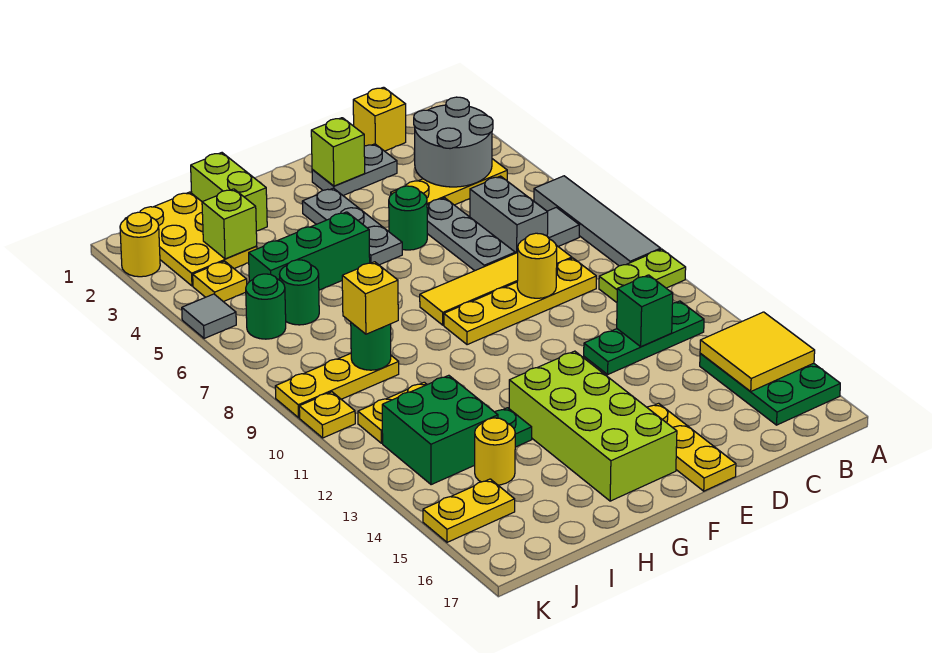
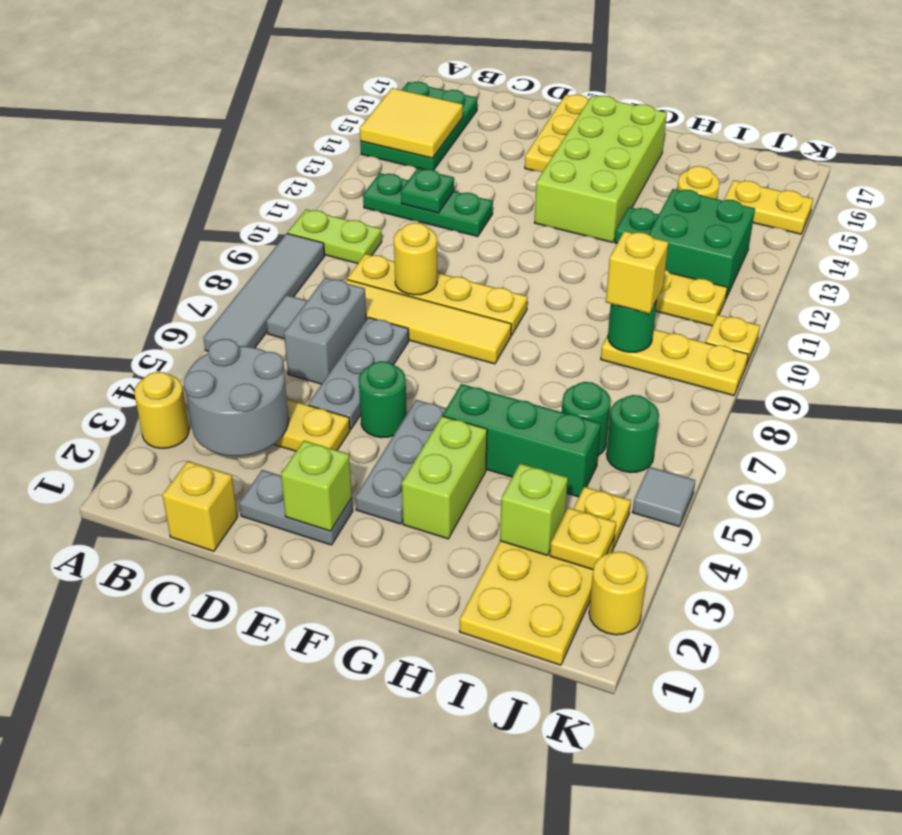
none -> yellow round brick A3 level 1
green brick C12 level 2 -> green plate C12 level 2
lime brick H1:H2 level 1 -> lime brick G3:G4 level 1
none -> yellow plate J3 level 2

